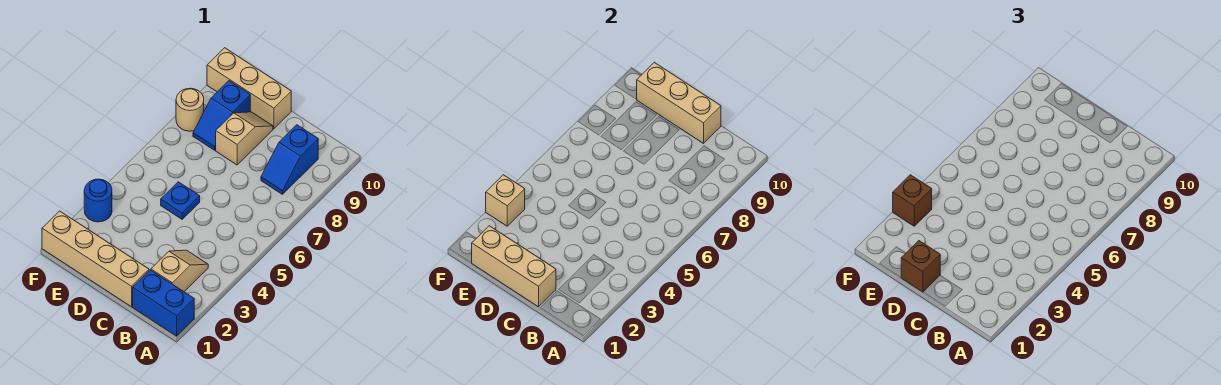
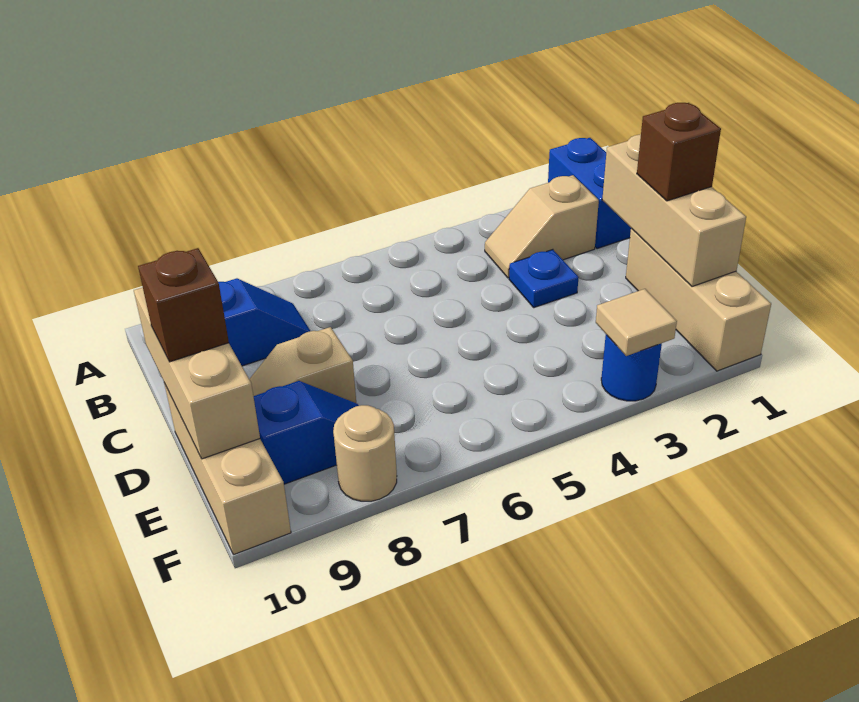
tan brick C1:F1 level 1 -> tan brick D1:F1 level 1
blue plate D5 level 1 -> blue plate C3 level 1
tan brick F3 level 2 -> tan tile F3 level 2
brown brick F3 level 3 -> brown brick D10 level 3

